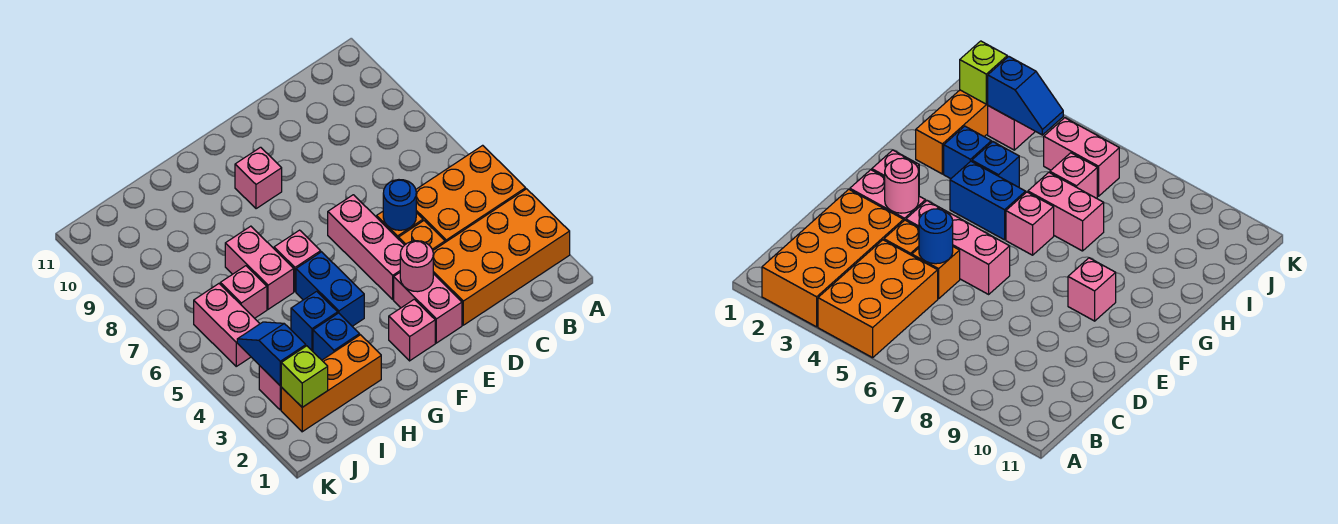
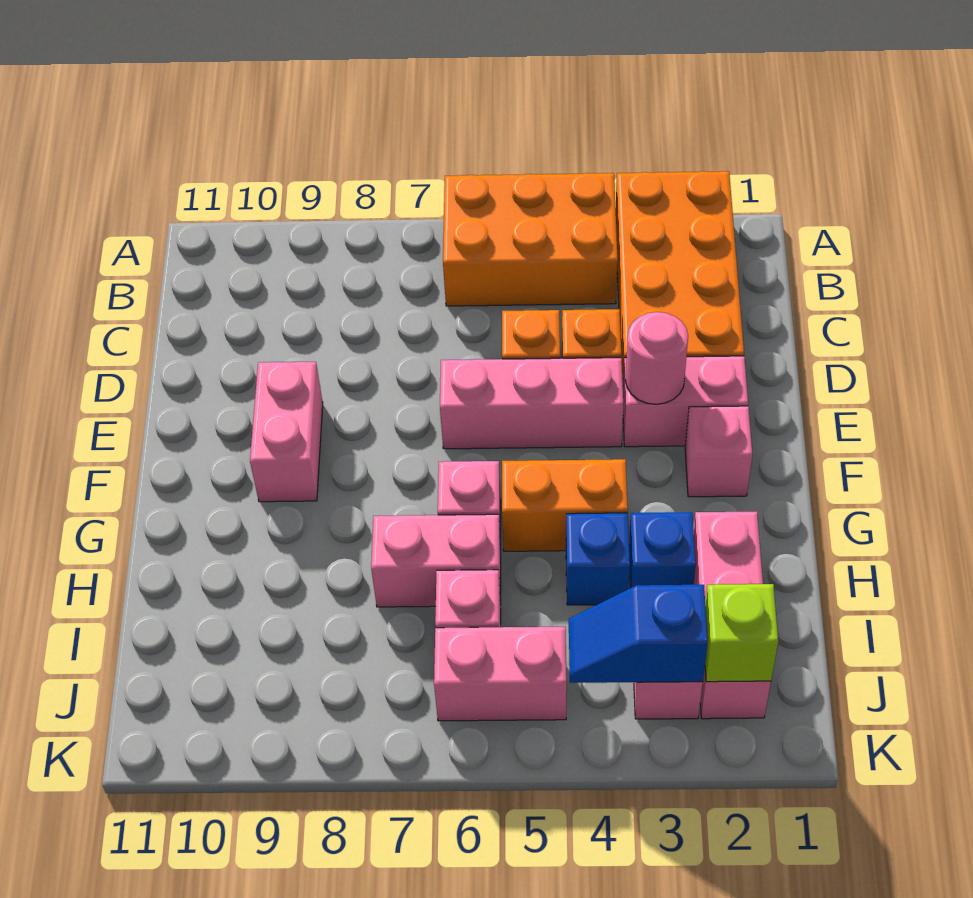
orange brick A4:C5 level 1 -> orange brick A4:B6 level 1
blue round brick D5 level 2 -> none
pink brick F9 level 1 -> pink brick E9:F9 level 1
blue brick G4:G5 level 1 -> orange brick G4:G5 level 1
orange brick H2:J2 level 1 -> pink brick H2:J2 level 1

